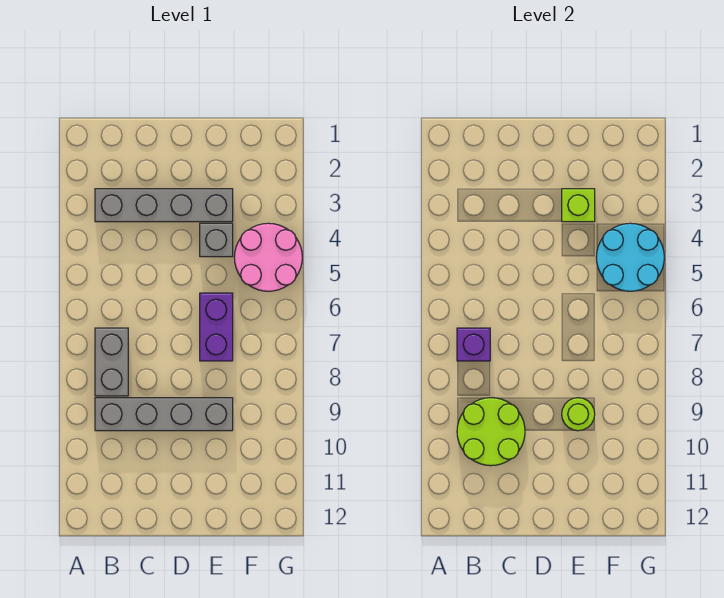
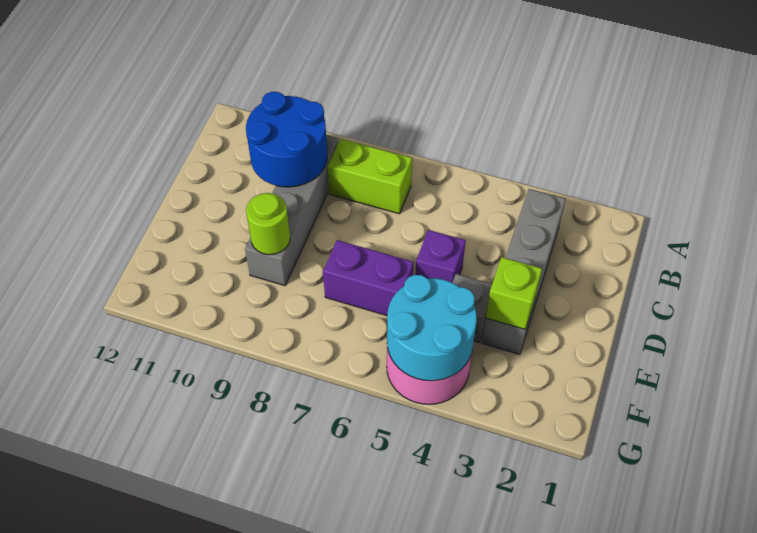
grey brick B7:B8 level 1 -> lime brick B7:B8 level 1
purple brick B7 level 2 -> purple brick D5 level 1
lime round brick B9:C10 level 2 -> blue round brick B9:C10 level 2

